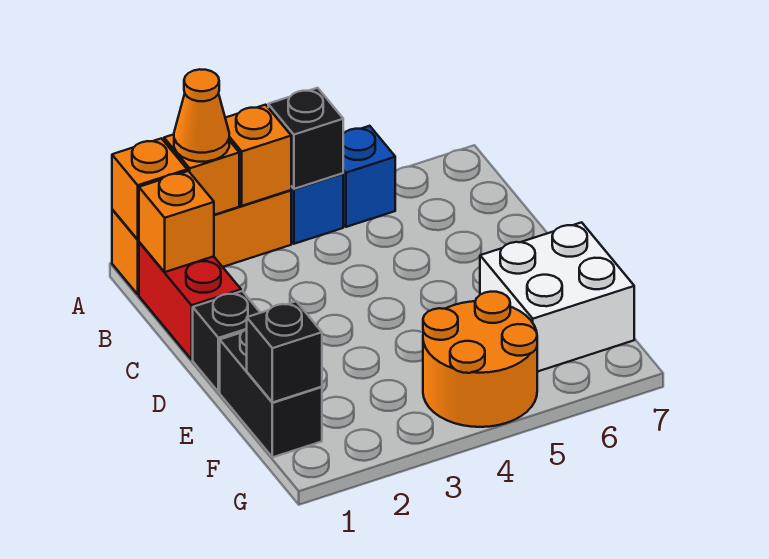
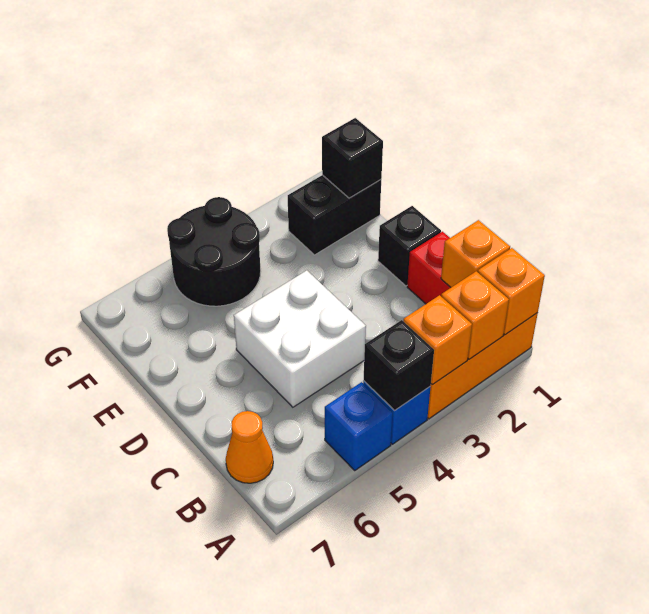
orange cone A2 level 3 -> orange cone B7 level 1
black brick E1:F1 level 1 -> black brick F1:F2 level 1
white brick E6:F7 level 1 -> white brick C4:D5 level 1
orange round brick F4:G5 level 1 -> black round brick F4:G5 level 1

